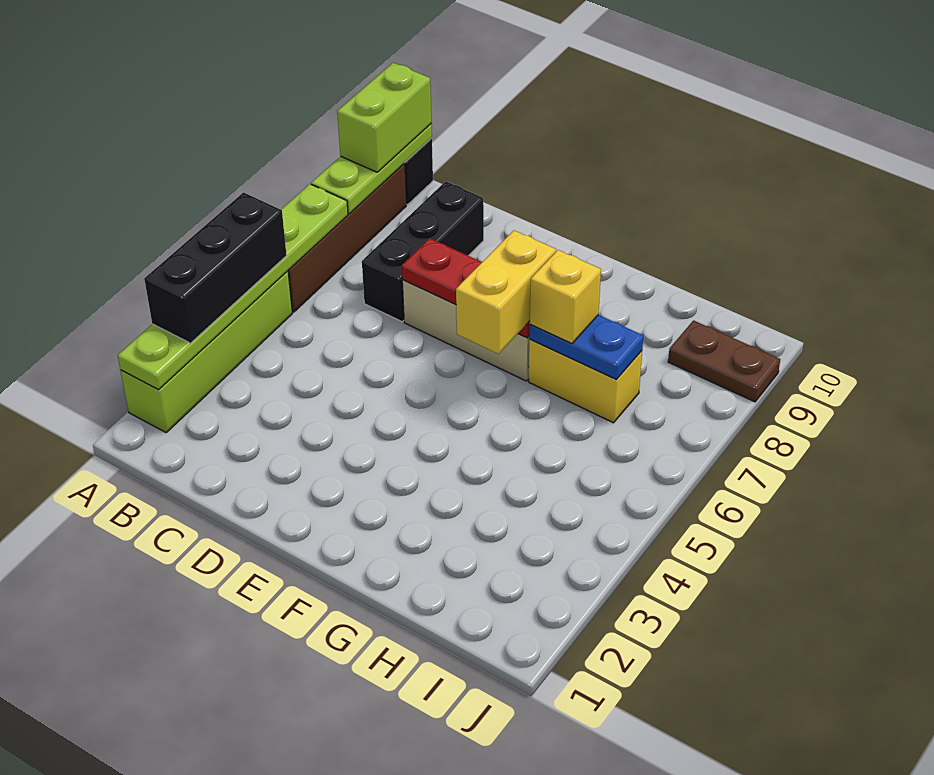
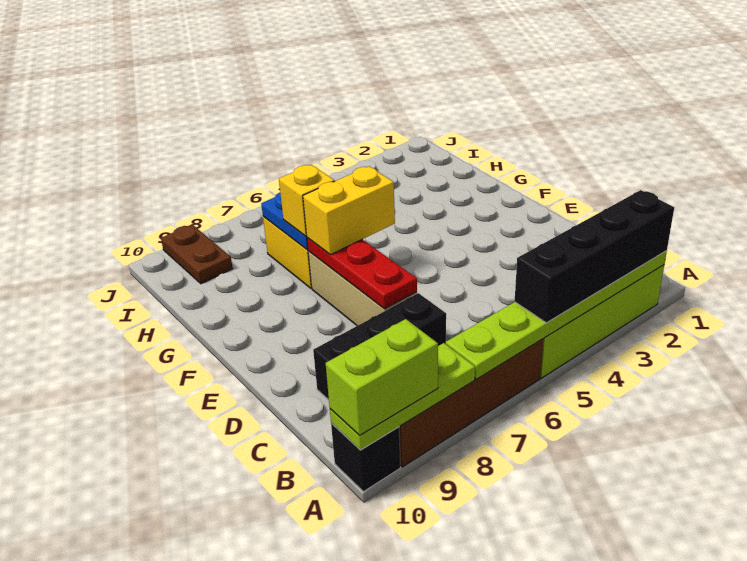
black brick A3:A5 level 3 -> black brick A2:A5 level 3

